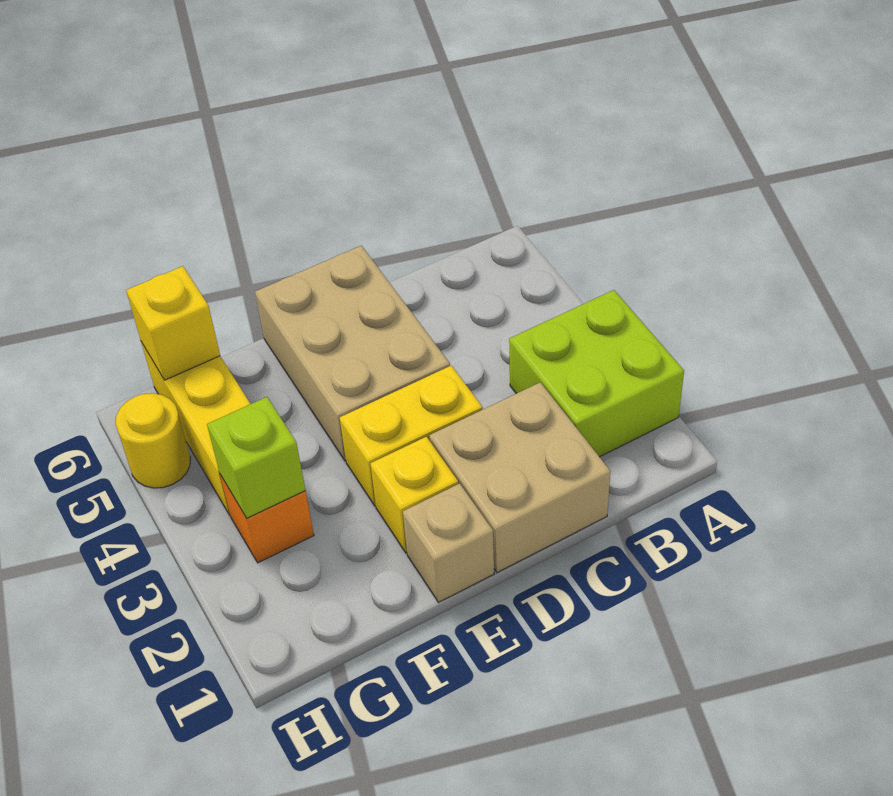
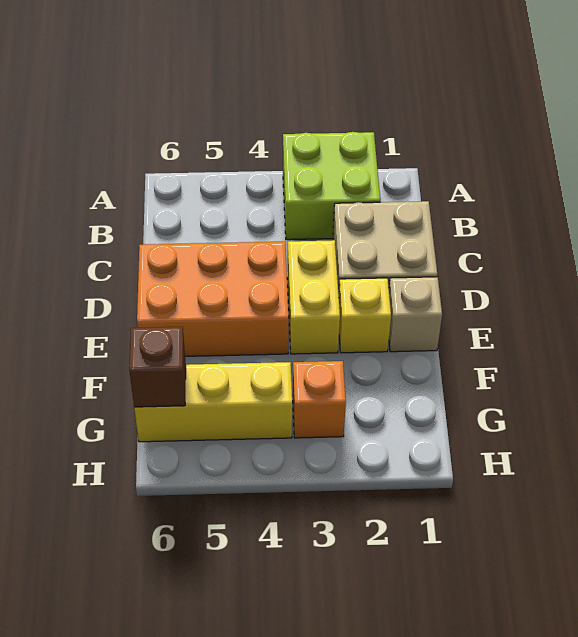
tan brick D4:E6 level 1 -> orange brick D4:E6 level 1
lime brick G3 level 2 -> none
yellow brick G6 level 2 -> brown brick G6 level 2
yellow round brick H5 level 1 -> none

